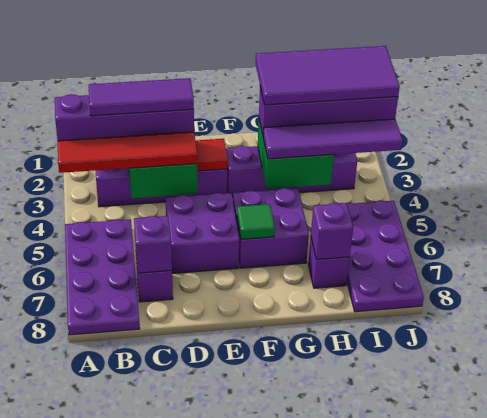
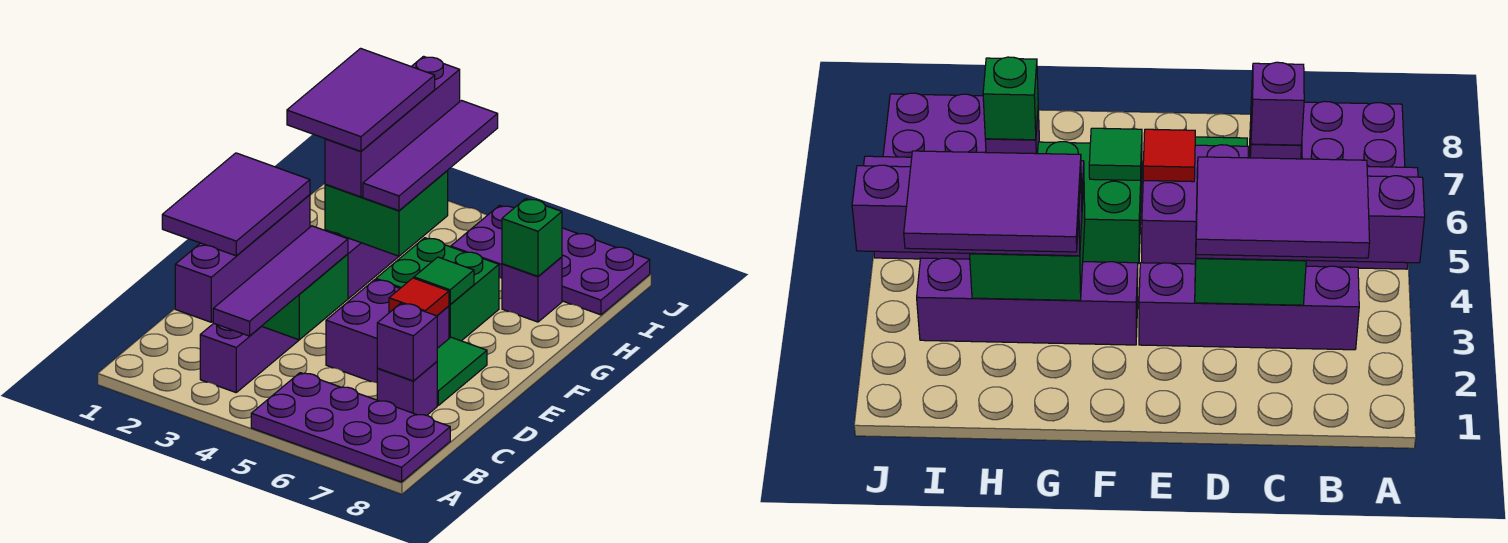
red tile A4:D4 level 3 -> purple tile A4:D4 level 3
purple tile B3:D3 level 4 -> purple tile B2:D3 level 4
none -> green tile D7:E7 level 1
red tile E3 level 2 -> red tile E6 level 2
purple brick F5:G6 level 1 -> green brick F5:G6 level 1
purple tile G2:J3 level 4 -> purple tile G2:I3 level 4
purple brick H7 level 2 -> green brick H7 level 2

